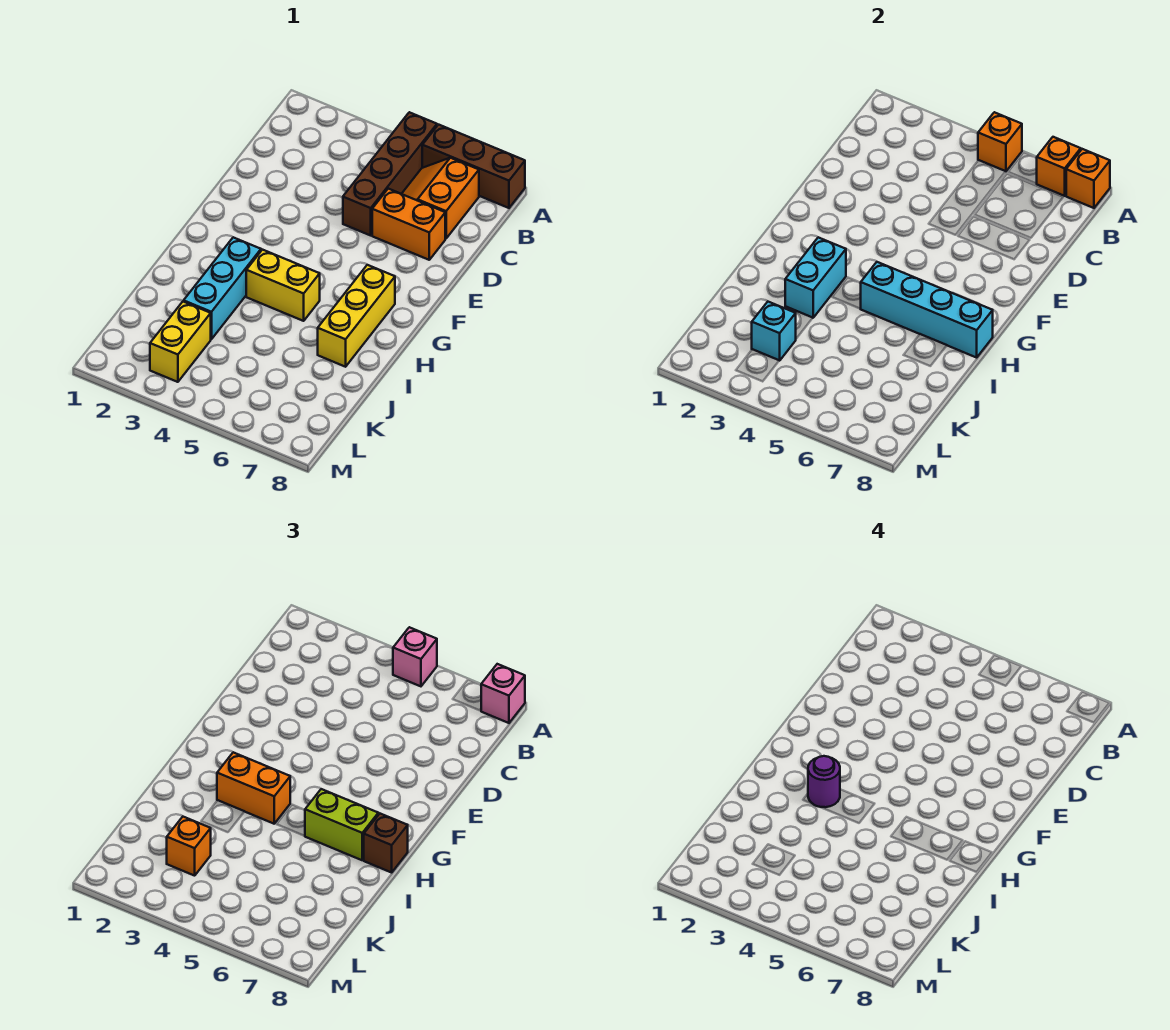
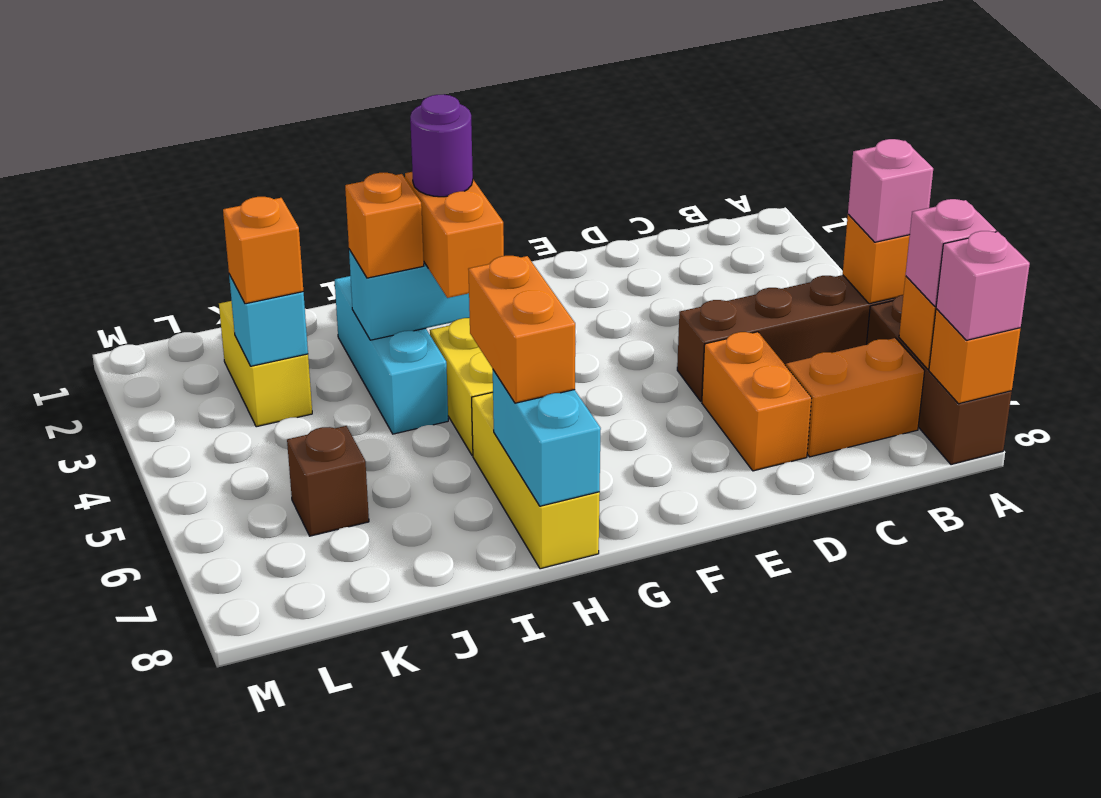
none -> pink brick A7 level 3
yellow brick G7:I7 level 1 -> yellow brick H6:H8 level 1
cyan brick H3:J3 level 1 -> cyan brick I2:I4 level 1
cyan brick H5:H8 level 2 -> cyan brick H7:H8 level 2
lime brick H6:H7 level 3 -> orange brick H6:H7 level 3
brown brick H8 level 3 -> brown brick K6 level 1
none -> orange brick I3 level 3
yellow brick K3:L3 level 1 -> yellow brick K2:K3 level 1

